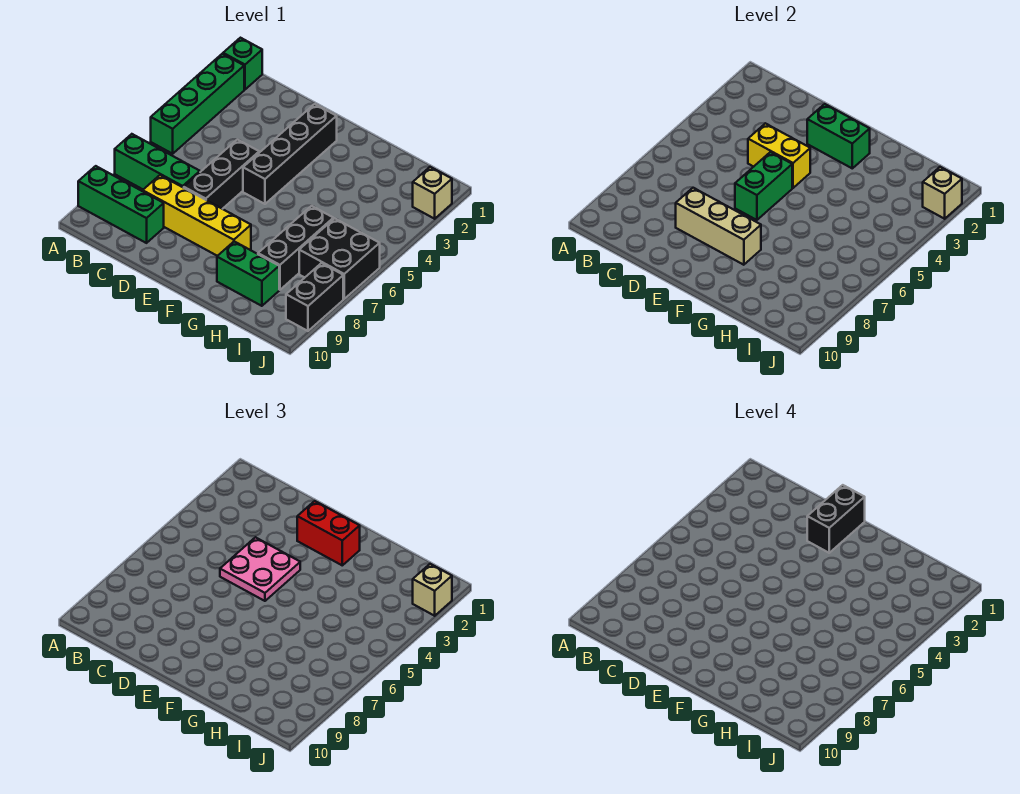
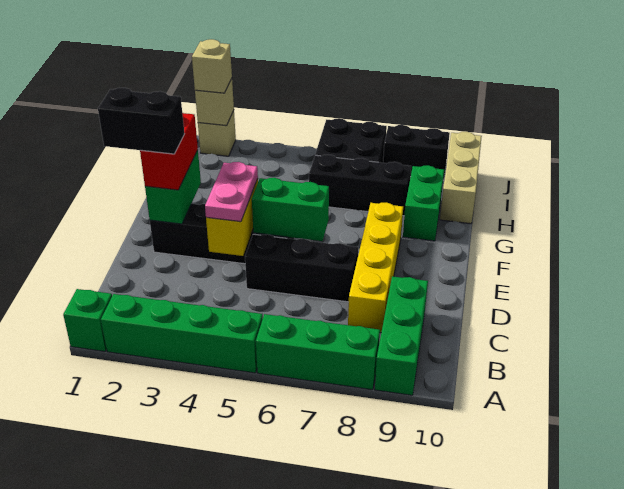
green brick A7:C7 level 1 -> green brick A6:A8 level 1
pink plate D4:E5 level 3 -> pink plate D4:E4 level 3
tan brick D8:F8 level 2 -> tan brick H10:J10 level 1

